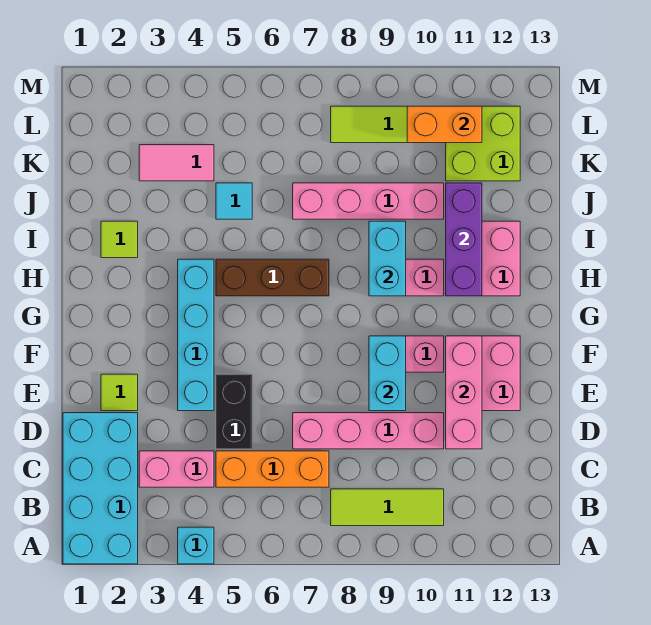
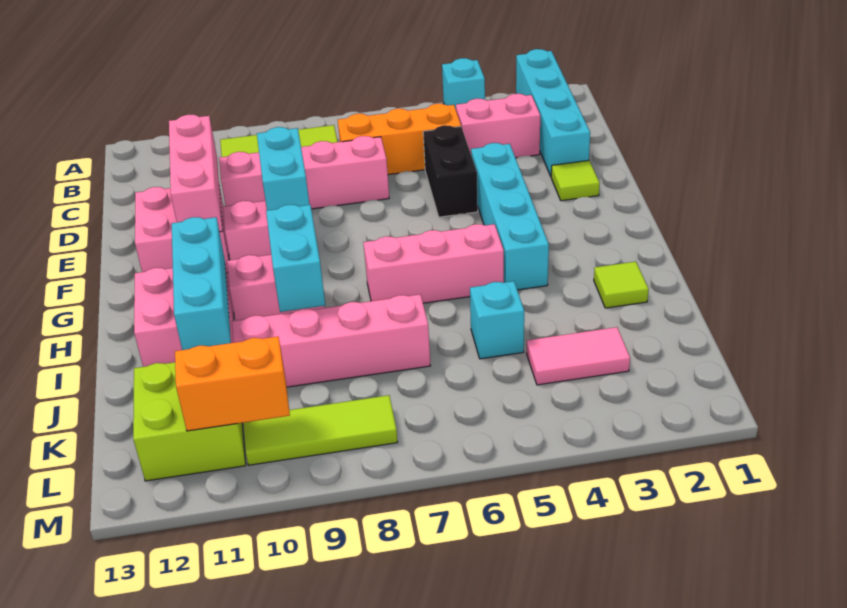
cyan brick A1:D2 level 1 -> cyan brick A2:D2 level 1
brown brick H5:H7 level 1 -> pink brick H5:H7 level 1
purple brick H11:J11 level 2 -> cyan brick H11:J11 level 2
cyan tile J5 level 1 -> cyan brick J5 level 1

